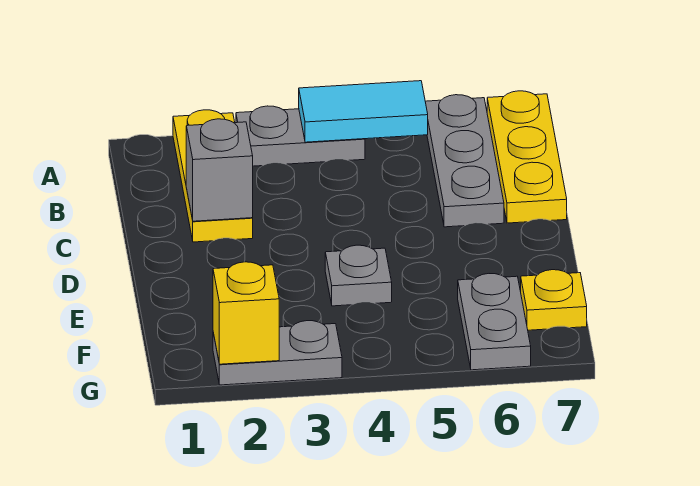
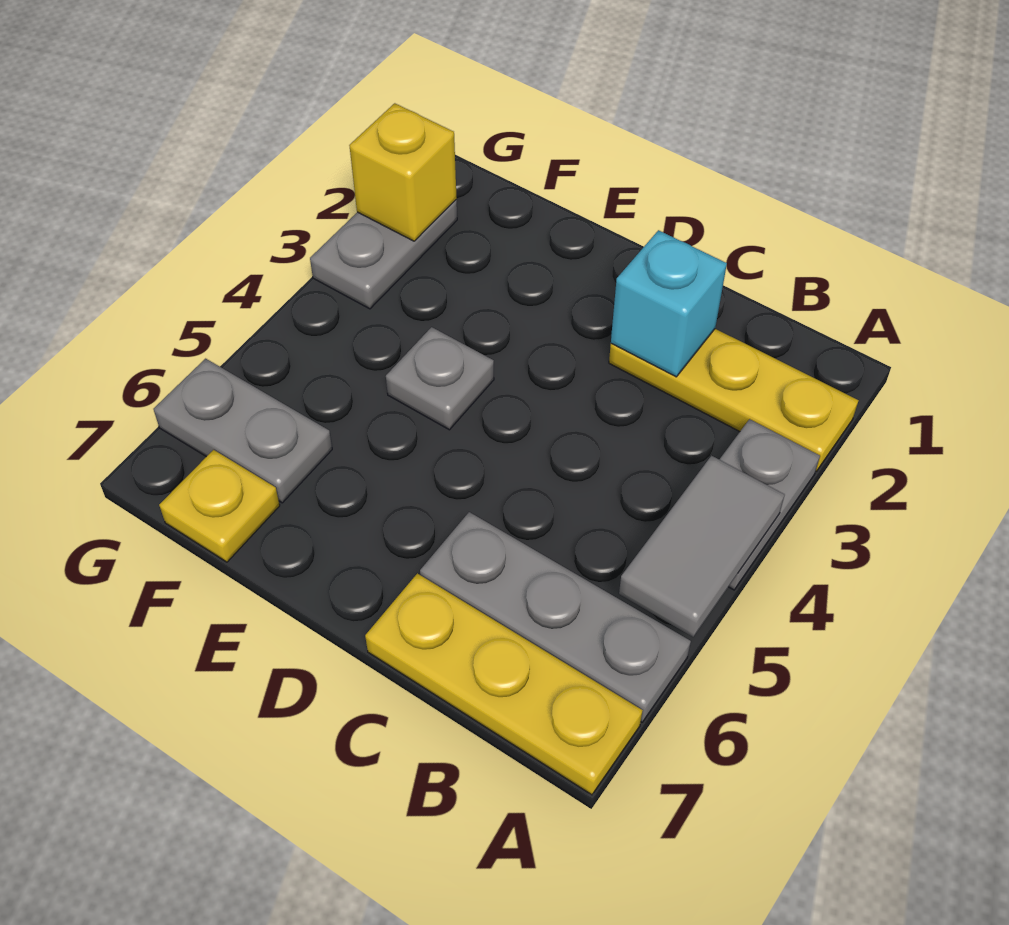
cyan tile A4:A5 level 2 -> grey tile A4:A5 level 2
grey brick C2 level 2 -> cyan brick C2 level 2

